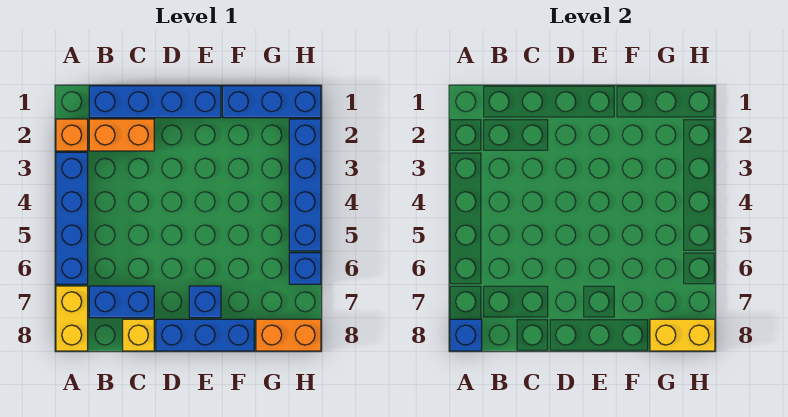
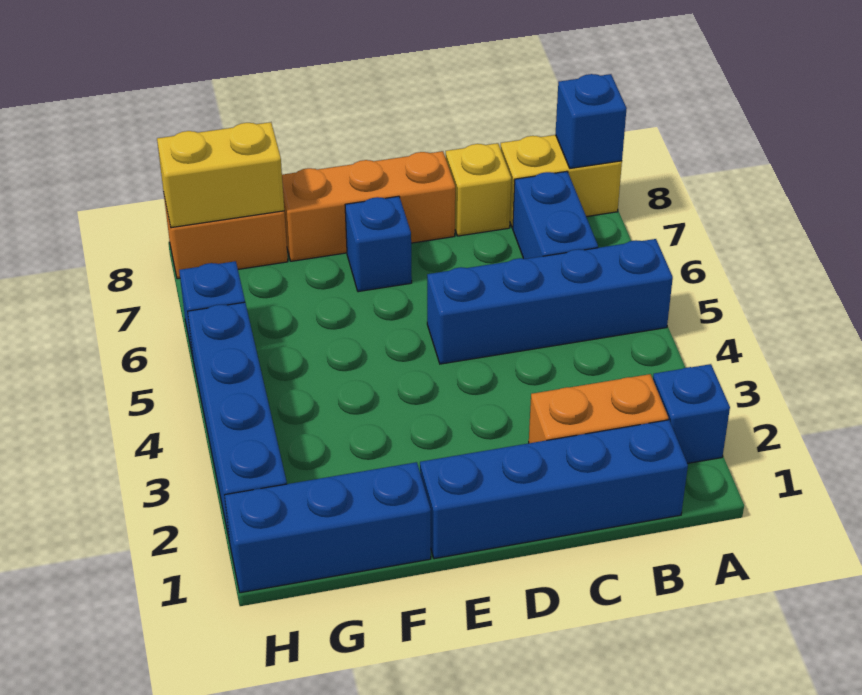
orange brick A2 level 1 -> blue brick A2 level 1
blue brick A3:A6 level 1 -> blue brick A5:D5 level 1
yellow brick A7:A8 level 1 -> yellow brick A8:B8 level 1
blue brick B7:C7 level 1 -> blue brick B6:B7 level 1
blue brick D8:F8 level 1 -> orange brick D8:F8 level 1

